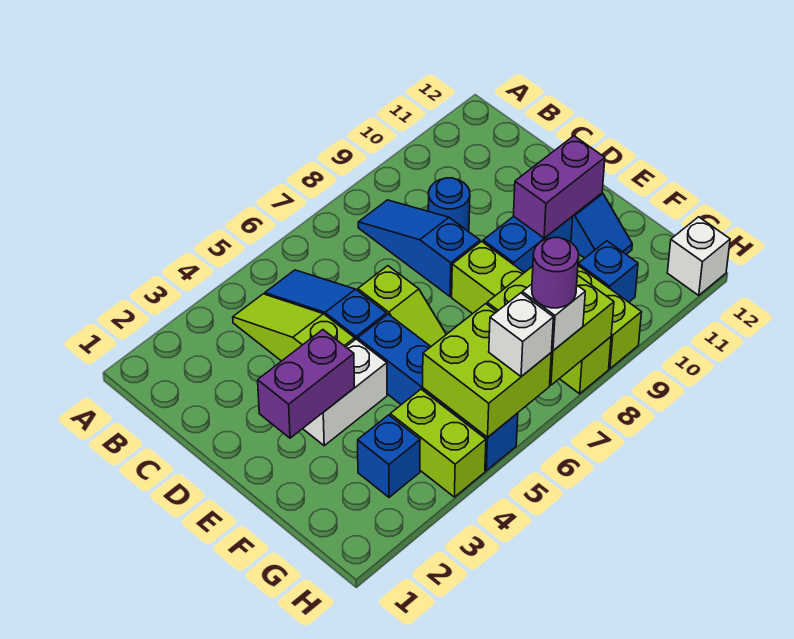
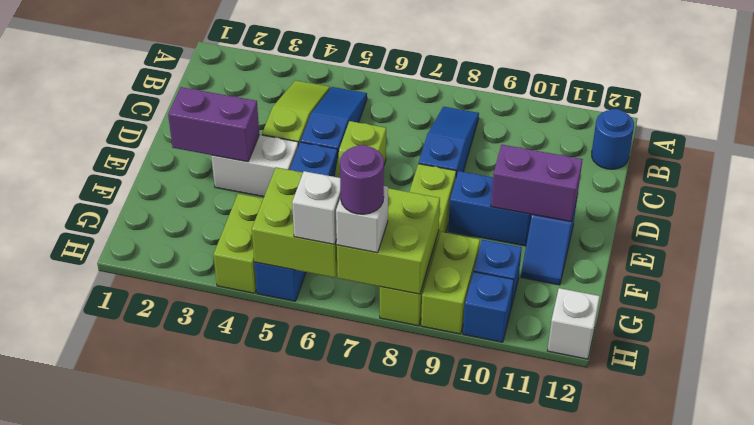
blue round brick C9 level 1 -> blue round brick B12 level 1
blue brick G3 level 1 -> blue brick H10 level 1

